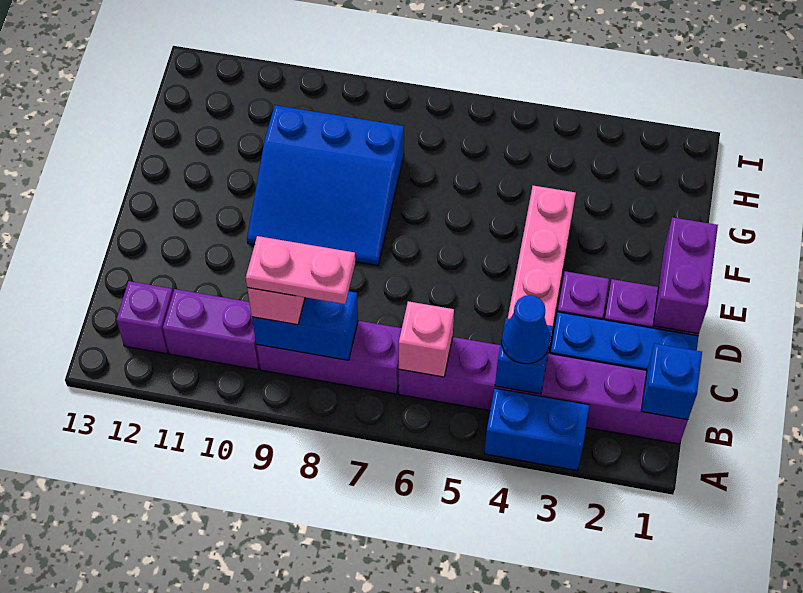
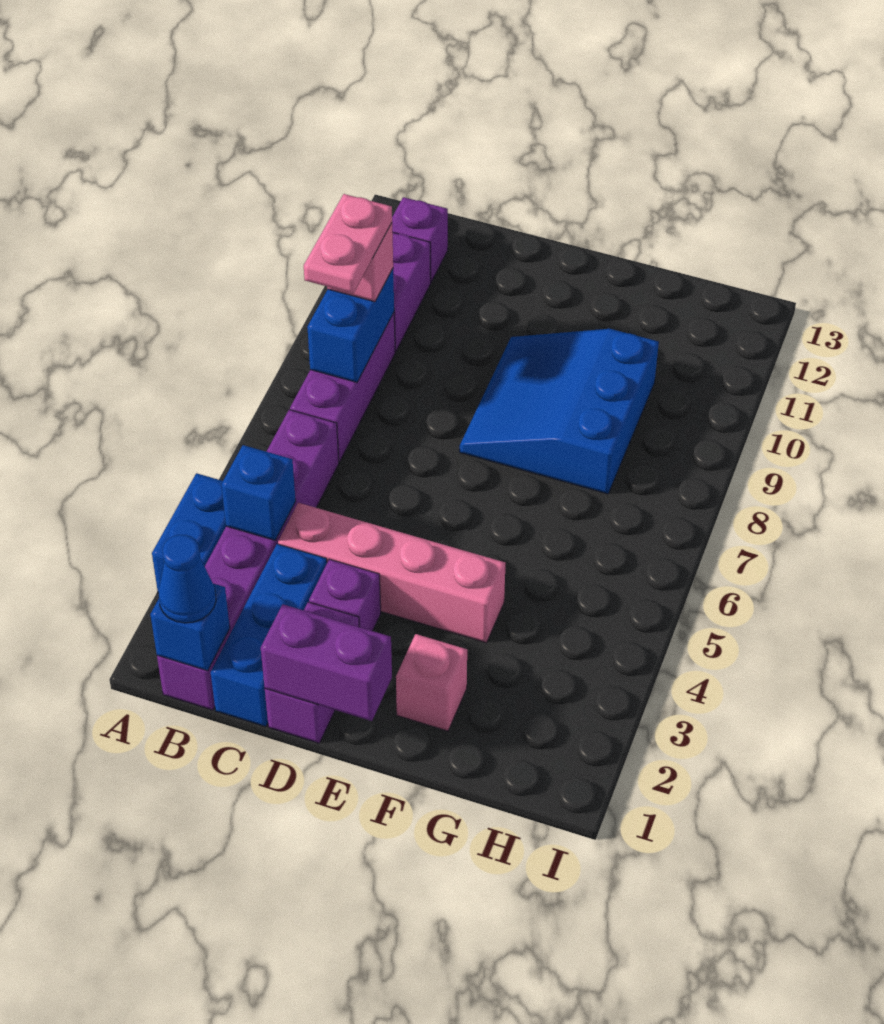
blue cone B4 level 3 -> blue cone B1 level 3
pink brick B6 level 2 -> pink brick F2 level 1

